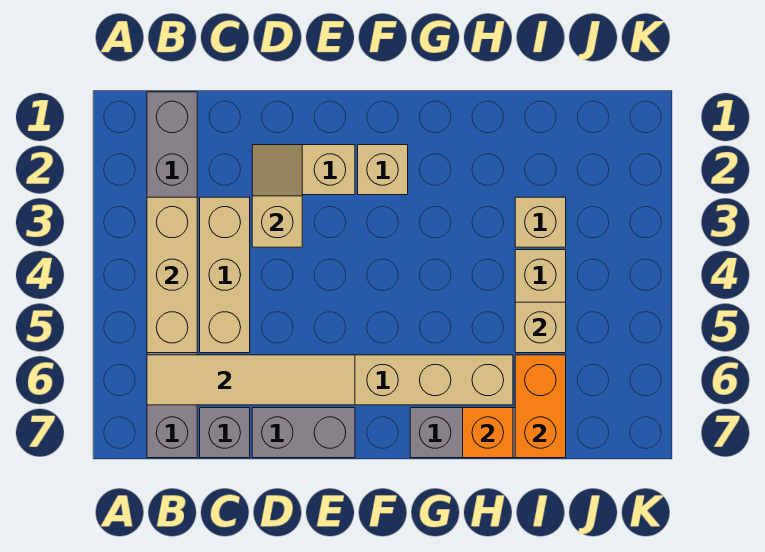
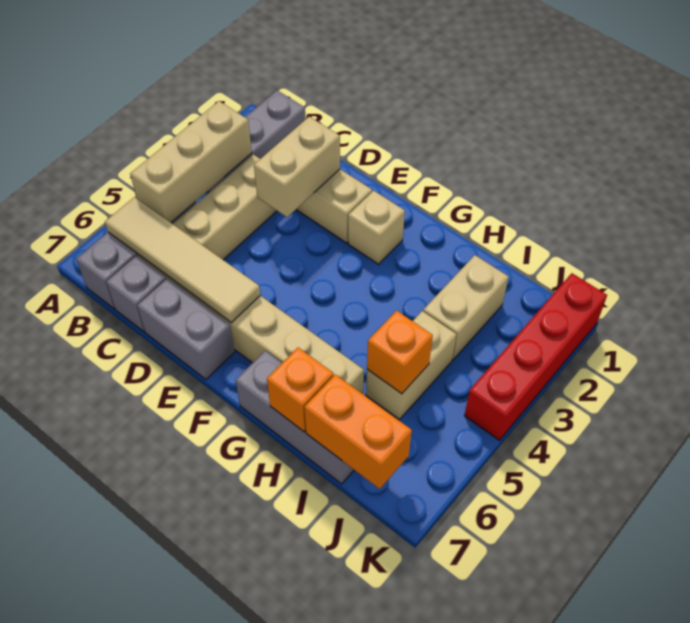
tan slope D2:D3 level 2 top 3 -> tan brick D2:D3 level 2
tan brick I3 level 1 -> tan brick I2:I3 level 1
tan brick I5 level 2 -> orange brick I5 level 2
orange brick I6:I7 level 2 -> orange brick I7:J7 level 2
none -> red brick K1:K4 level 1

